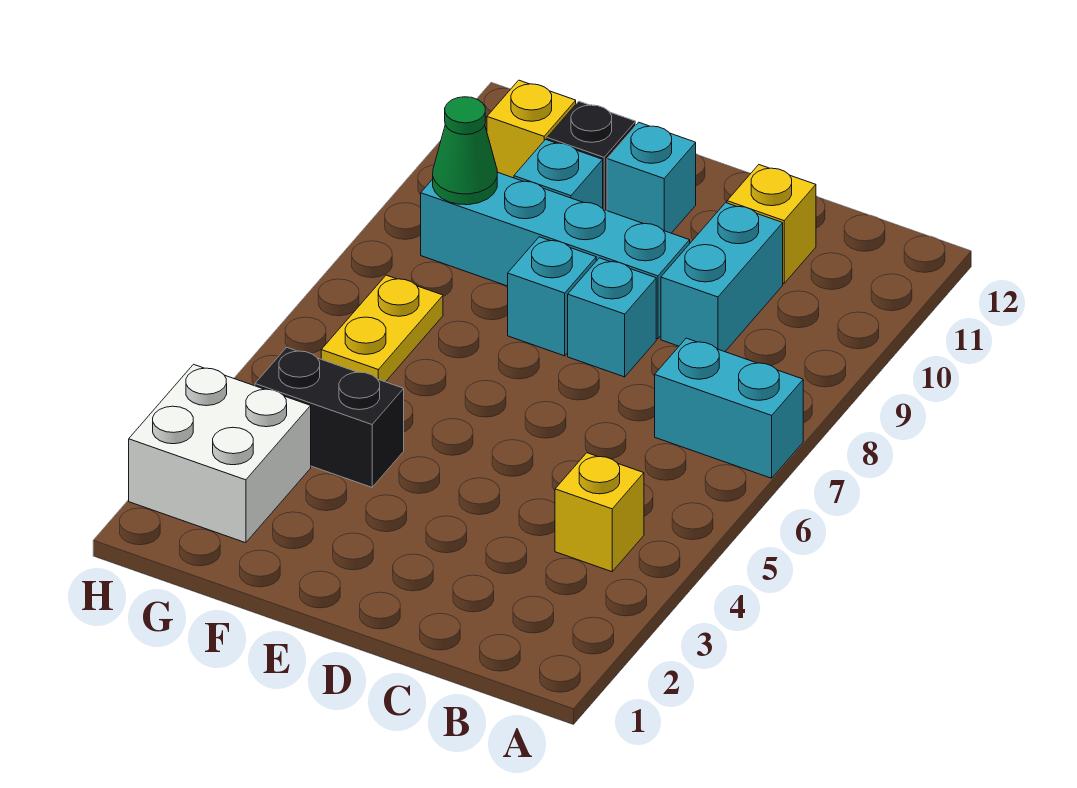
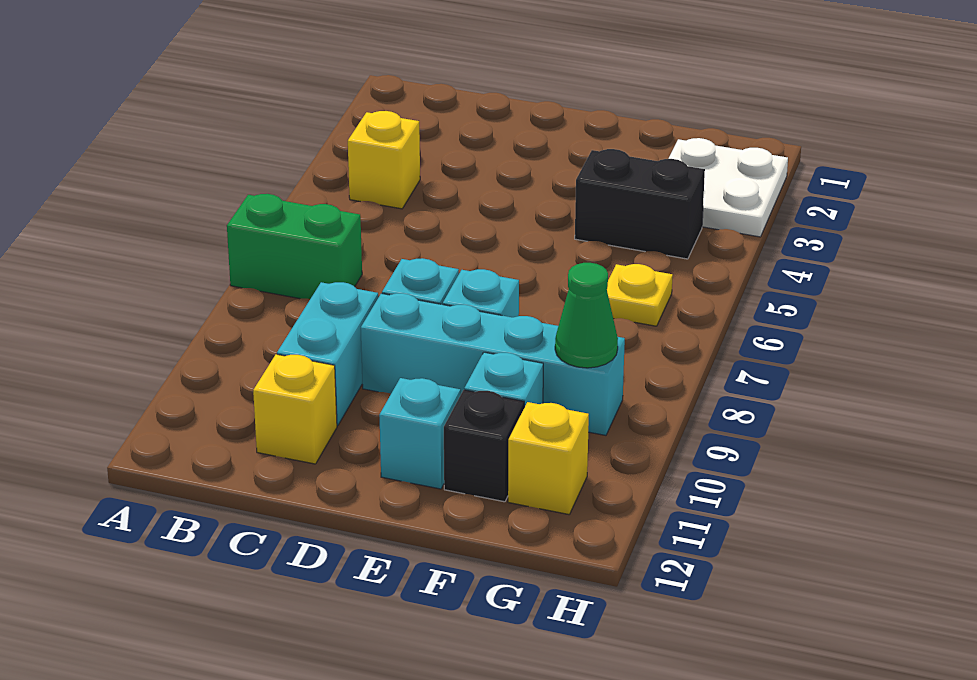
cyan brick A7:B7 level 1 -> green brick A7:B7 level 1
white brick G2:H3 level 1 -> white plate G2:H3 level 1
yellow plate G6:G7 level 1 -> yellow plate G6 level 1

